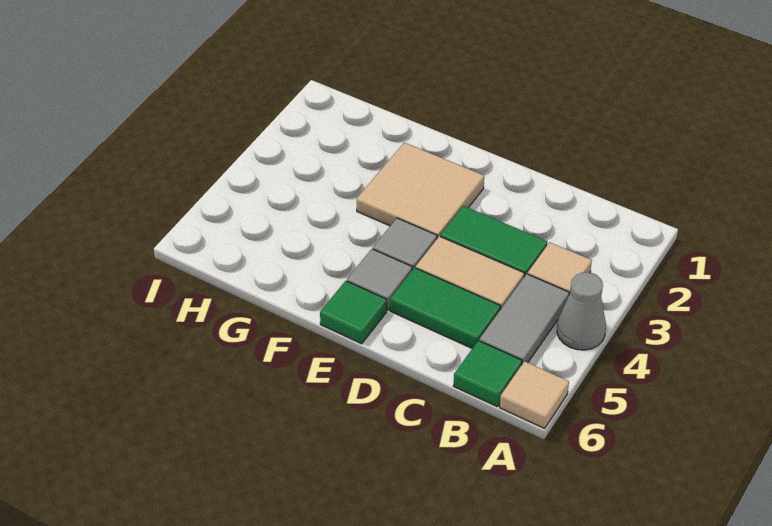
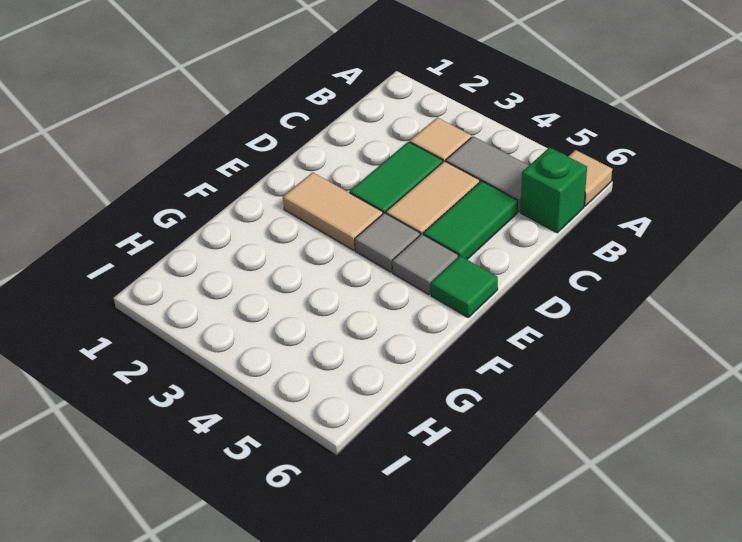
grey cone A4 level 1 -> none
green tile B6 level 1 -> green brick B6 level 1
tan tile E2:F3 level 1 -> tan tile E2:E3 level 1

